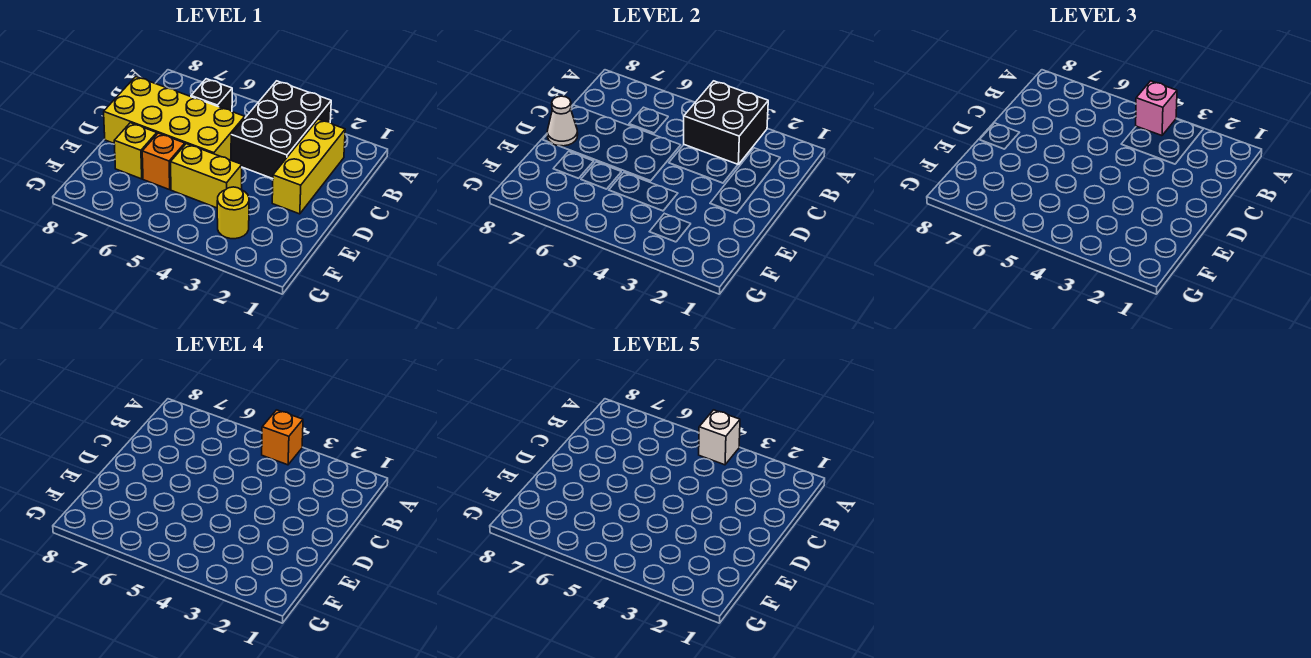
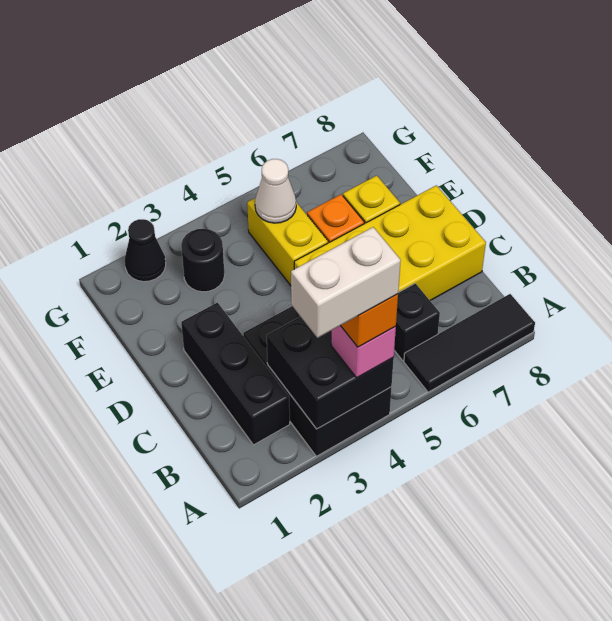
white brick A4 level 5 -> white brick A3:A4 level 5
none -> black tile A6:A8 level 1
yellow brick B2:D2 level 1 -> black brick B2:D2 level 1
white cone D8 level 2 -> white cone F5 level 2
yellow brick E4:E5 level 1 -> yellow brick E5:F5 level 1
yellow round brick F3 level 1 -> black round brick F3 level 1
none -> black cone G2 level 1

